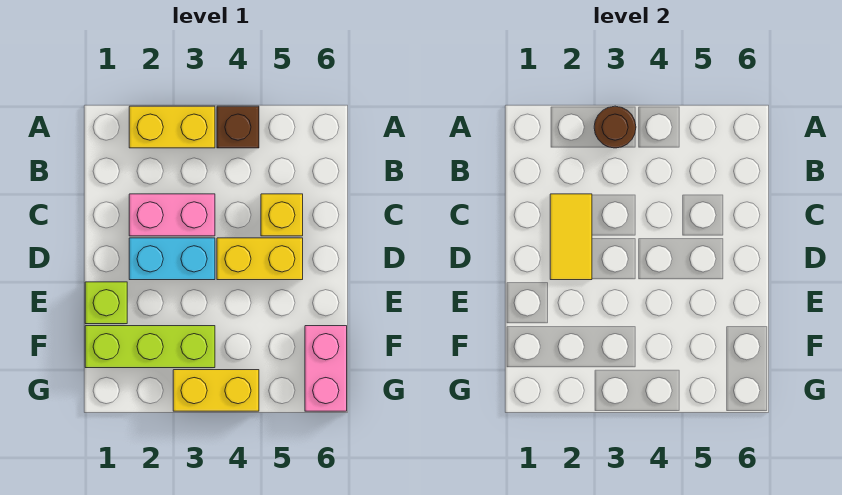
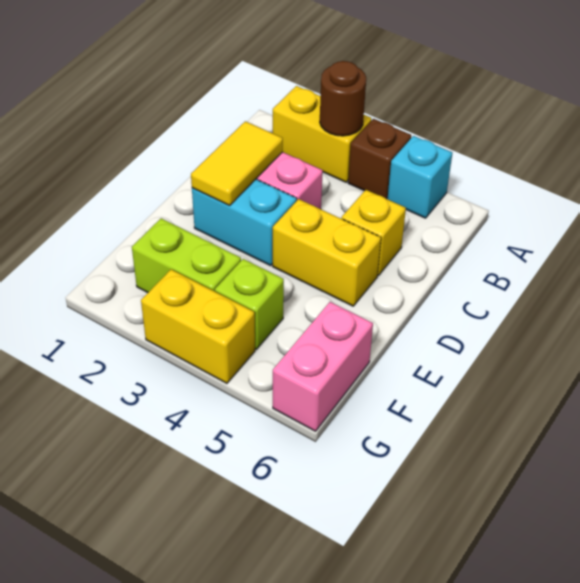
none -> cyan brick A5 level 1
lime brick E1 level 1 -> lime brick F4 level 1
lime brick F1:F3 level 1 -> lime brick F2:F3 level 1

